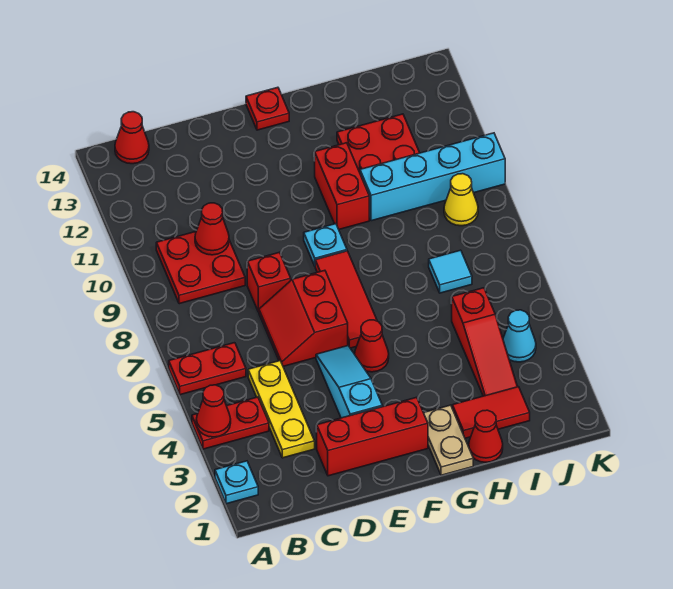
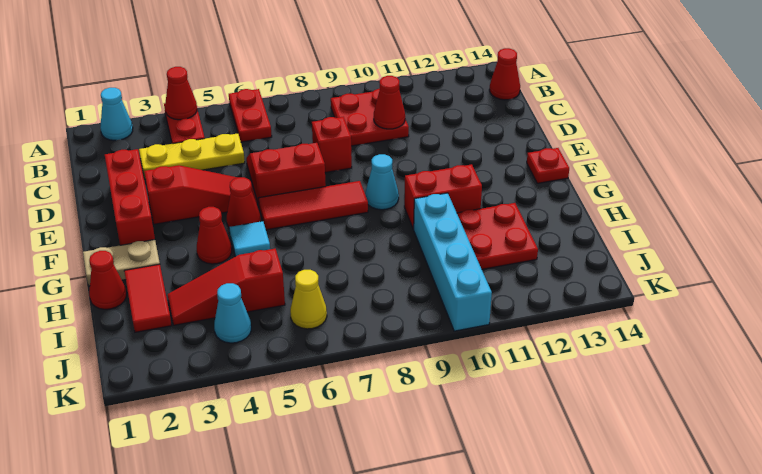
cyan plate A2 level 1 -> cyan cone A2 level 1
cyan slope E3:E5 level 1 top 3 -> red slope E3:E5 level 1 top 3
cyan plate F9 level 1 -> cyan cone F9 level 1
none -> red cone G4 level 1
cyan tile I7 level 1 -> cyan tile G5 level 1
yellow cone J9 level 1 -> yellow cone J6 level 1

